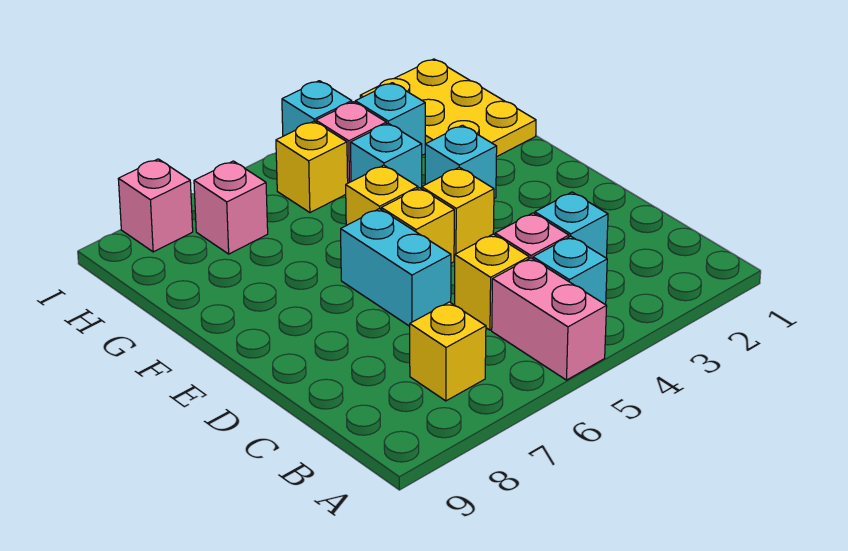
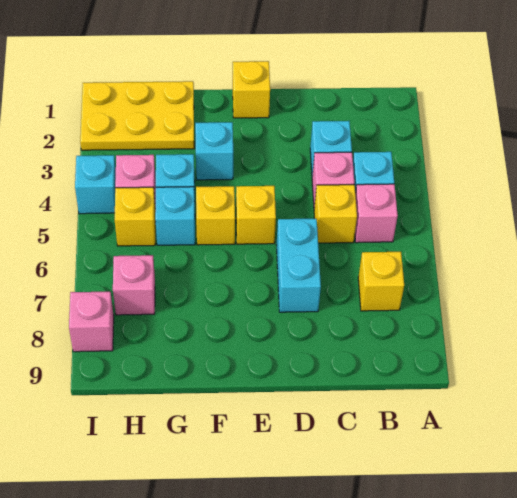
pink brick A5:B5 level 1 -> pink brick B5 level 1
cyan brick D6:E6 level 1 -> cyan brick D6:D7 level 1
yellow brick E4 level 1 -> yellow brick E1 level 1
cyan brick H3 level 1 -> cyan brick G5 level 1

